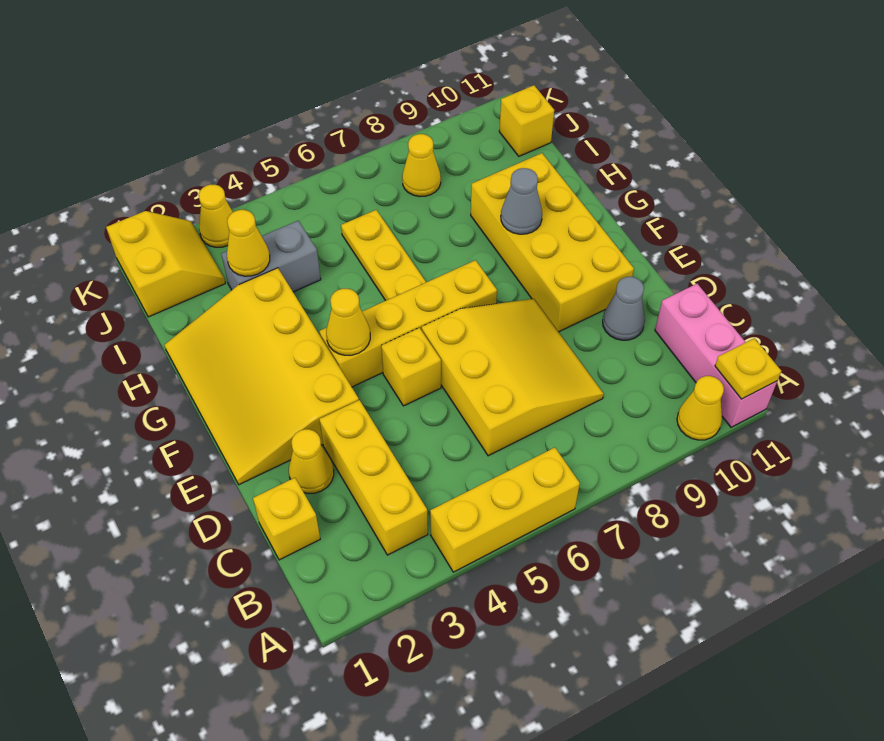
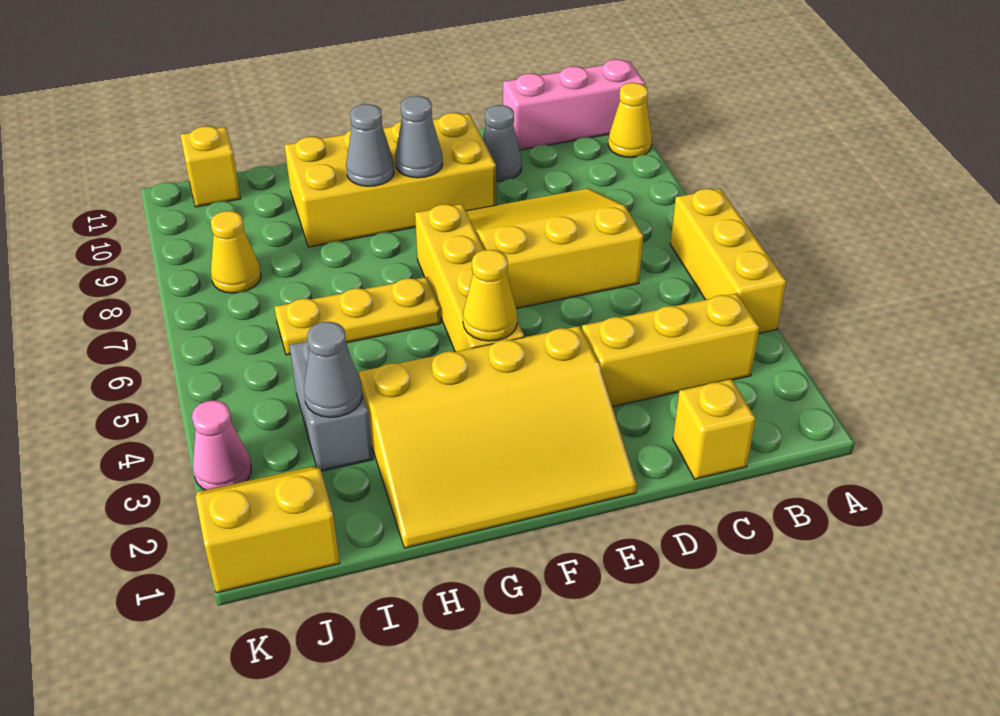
yellow plate A11 level 2 -> none
yellow cone D2 level 1 -> none
yellow brick E5 level 1 -> none
none -> grey cone F9 level 2
yellow cone I3 level 2 -> grey cone I3 level 2
yellow cone K3 level 1 -> pink cone K3 level 1

